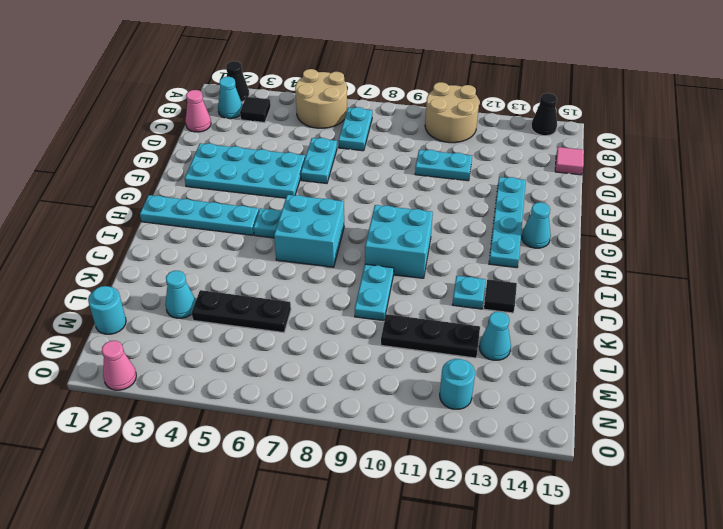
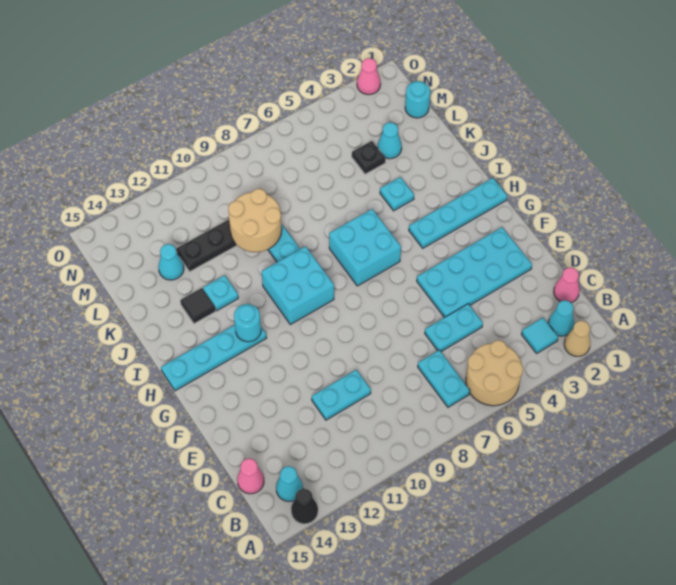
black cone A2 level 1 -> tan cone A2 level 1
tan round brick A10:B11 level 1 -> tan round brick K9:L10 level 2
black tile B3 level 1 -> cyan tile B3 level 1
pink tile C15 level 1 -> pink cone C15 level 1
cyan plate D6:E6 level 1 -> cyan plate D5:D6 level 1
cyan plate E13:H13 level 1 -> cyan plate H12:H15 level 1
cyan cone G14 level 1 -> cyan cone B14 level 1
cyan plate H5 level 1 -> cyan plate J4 level 1
black plate L4:L6 level 1 -> black plate L4 level 1
cyan round brick N12 level 1 -> cyan round brick H12 level 2

